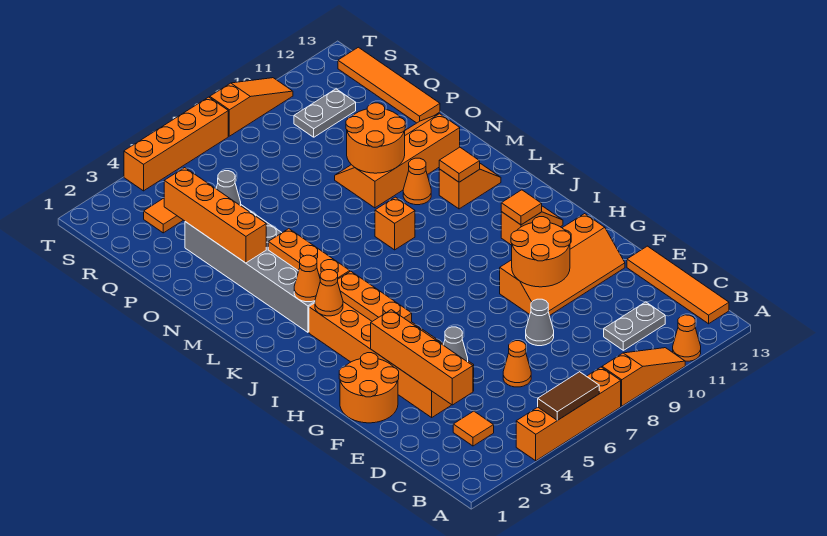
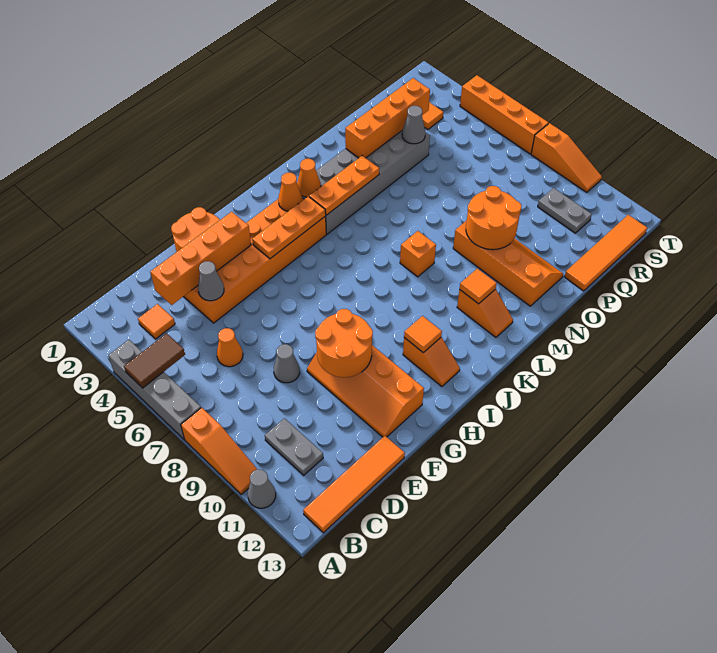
orange brick A4:A7 level 1 -> grey brick A4:A7 level 1
brown tile A5:A6 level 2 -> brown tile A5:B5 level 2
orange cone A11 level 1 -> grey cone A11 level 1
orange cone M10 level 1 -> none

